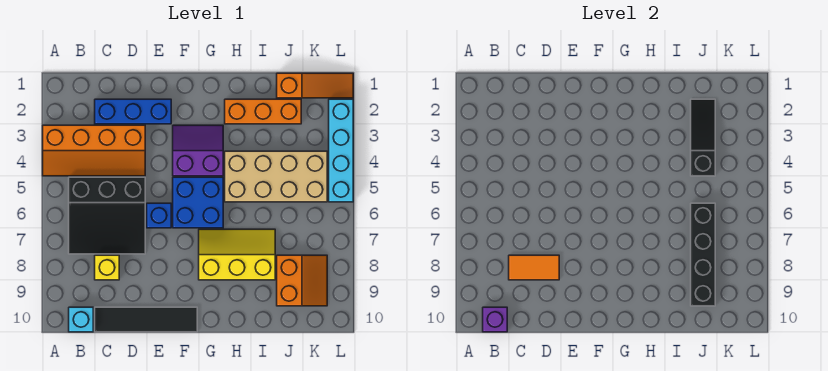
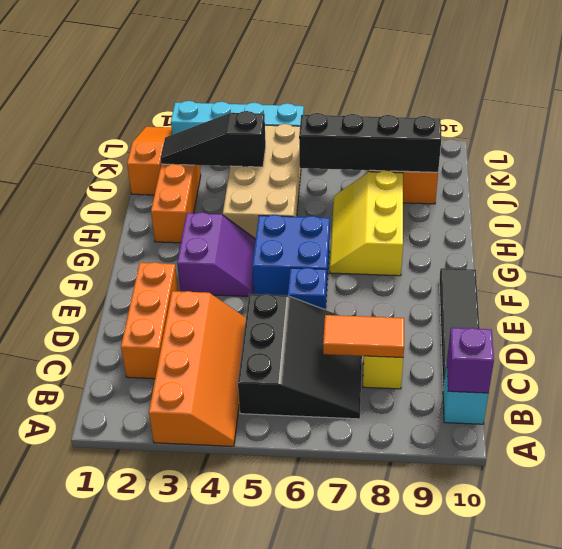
blue brick C2:E2 level 1 -> orange brick C2:E2 level 1
orange tile C8:D8 level 2 -> orange tile C7:C8 level 2
purple slope F3:G4 level 1 top 4 -> purple slope F3:G4 level 1 top 3

